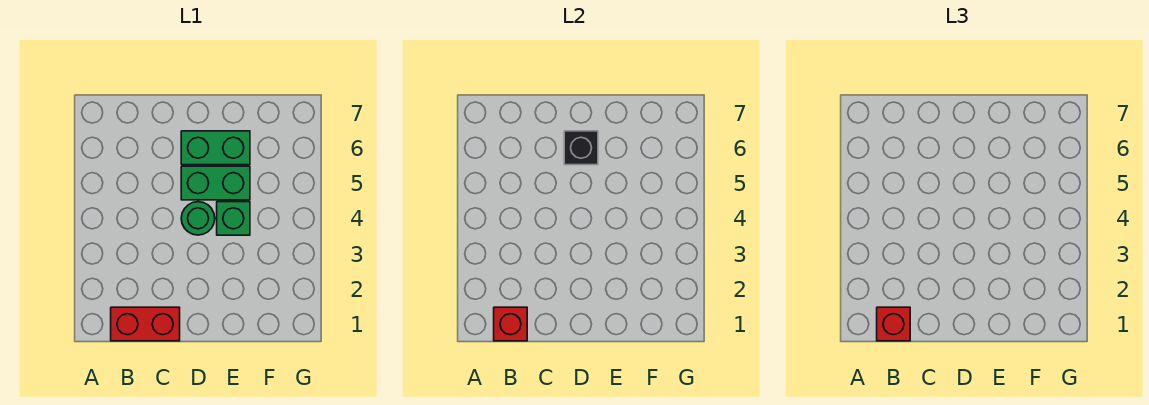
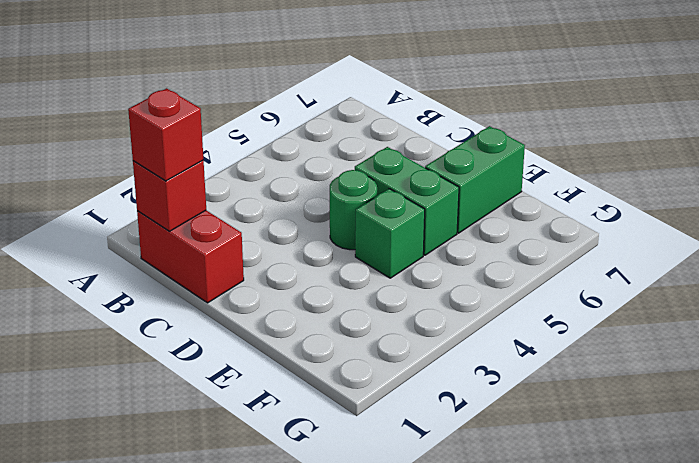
green brick D6:E6 level 1 -> green brick E6:E7 level 1
black brick D6 level 2 -> none

